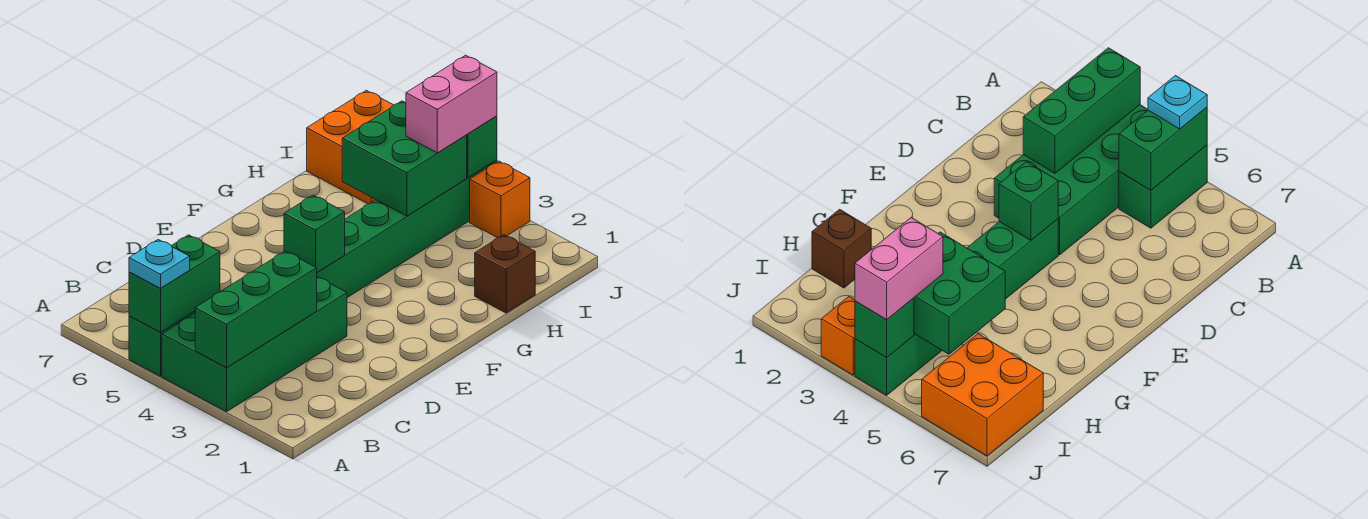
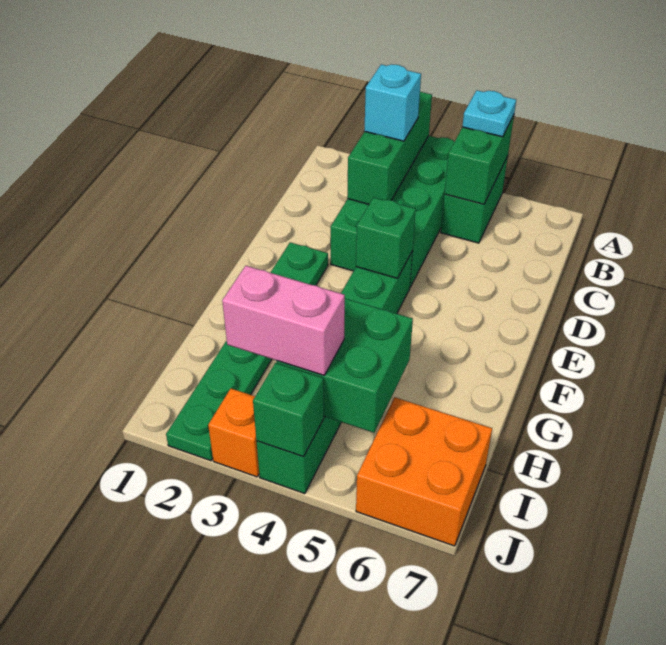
none -> cyan brick B3 level 3
none -> green plate E2:J2 level 1
brown brick H1 level 1 -> none
pink brick I4:J4 level 3 -> pink brick I3:I4 level 3

